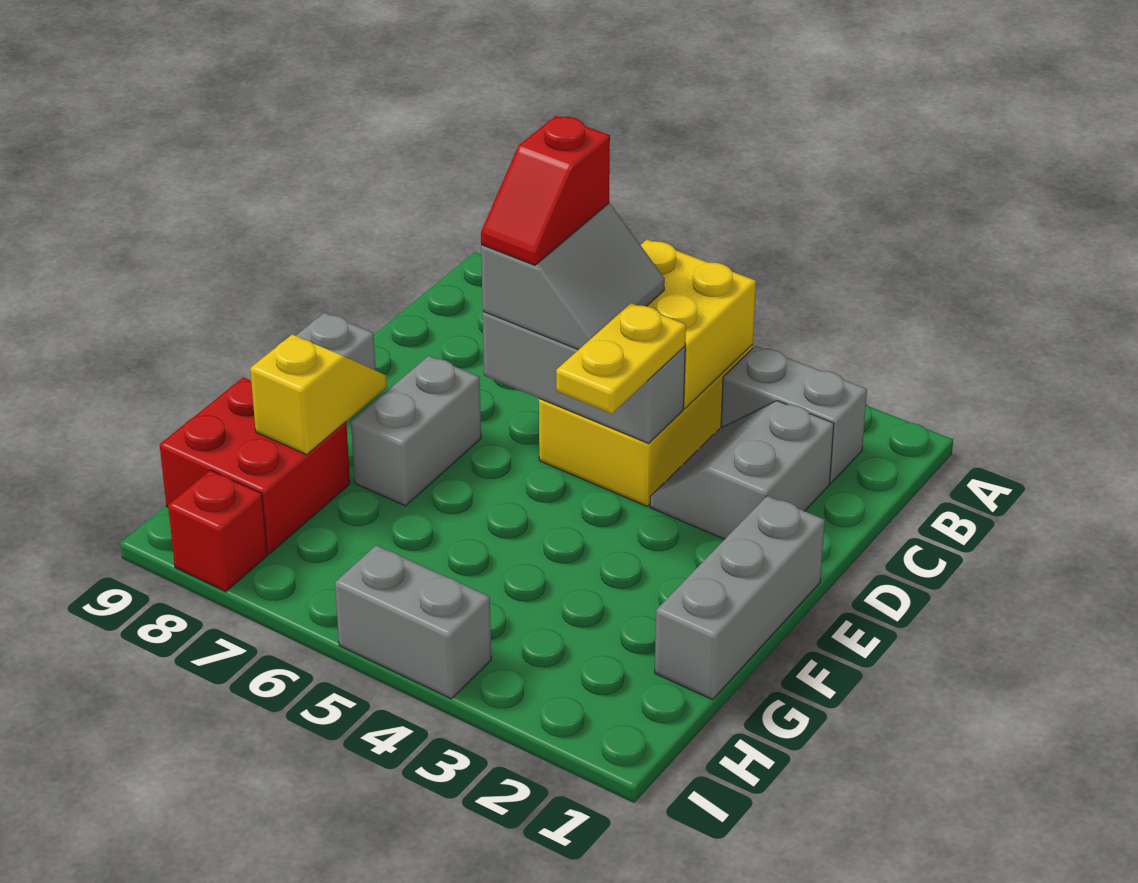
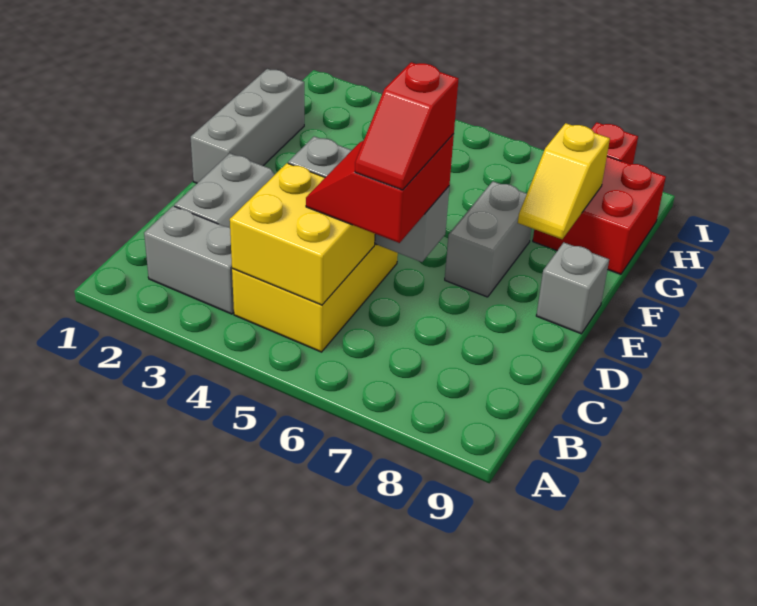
grey slope C5:D6 level 3 top 6 -> red slope C5:D6 level 3 top 6
red slope C6:D6 level 4 top C -> red slope C6:D6 level 4 top D
yellow plate D4:E4 level 3 -> none
grey brick I4:I5 level 1 -> none

